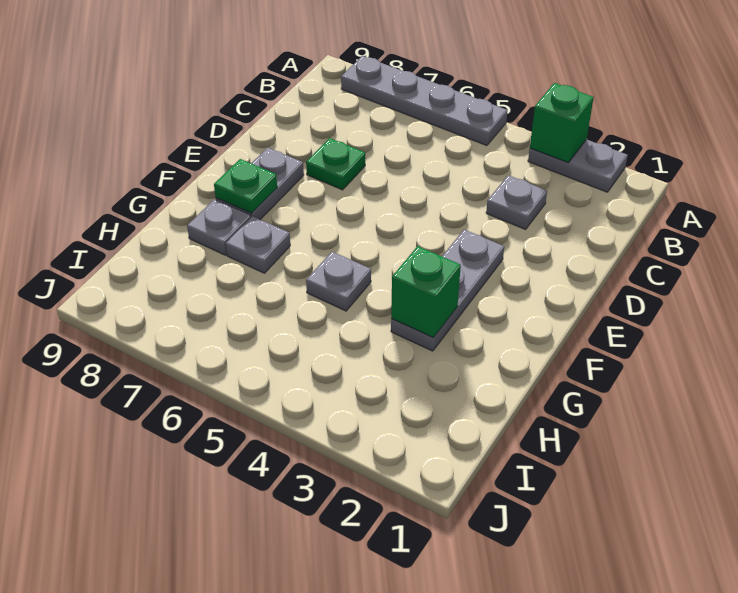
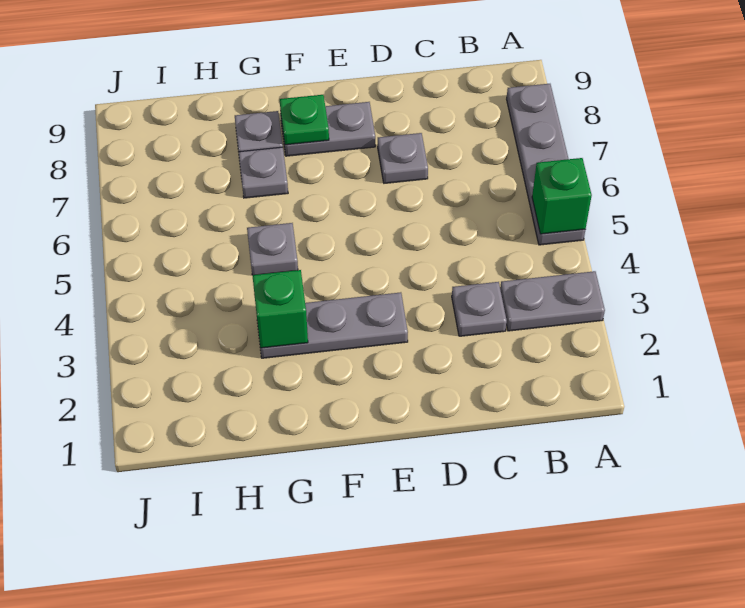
grey plate A2:A3 level 1 -> grey plate A3:B3 level 1
green brick A3 level 2 -> green brick A5 level 2
green plate D7 level 1 -> grey plate D7 level 1

